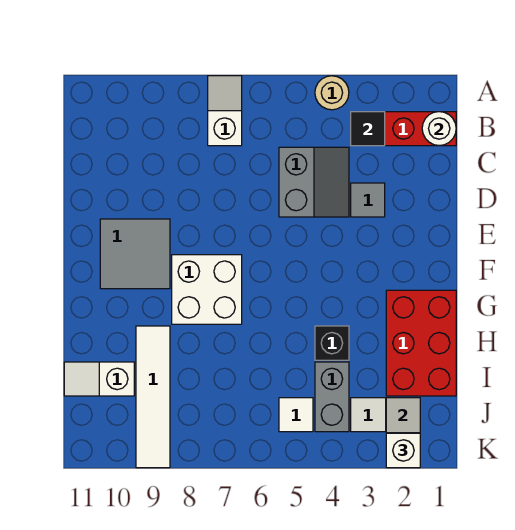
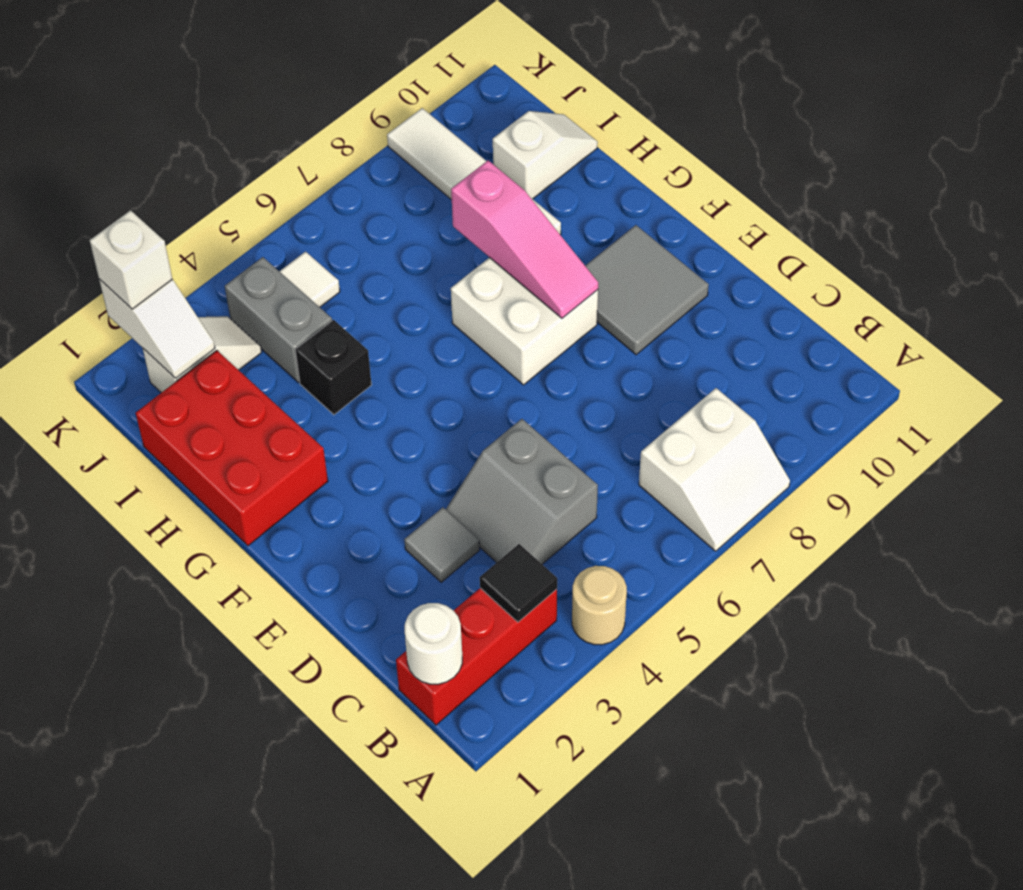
white slope A7:B7 level 1 top B -> white slope A7:B8 level 1 top B
none -> pink slope F8:H8 level 2 top H

